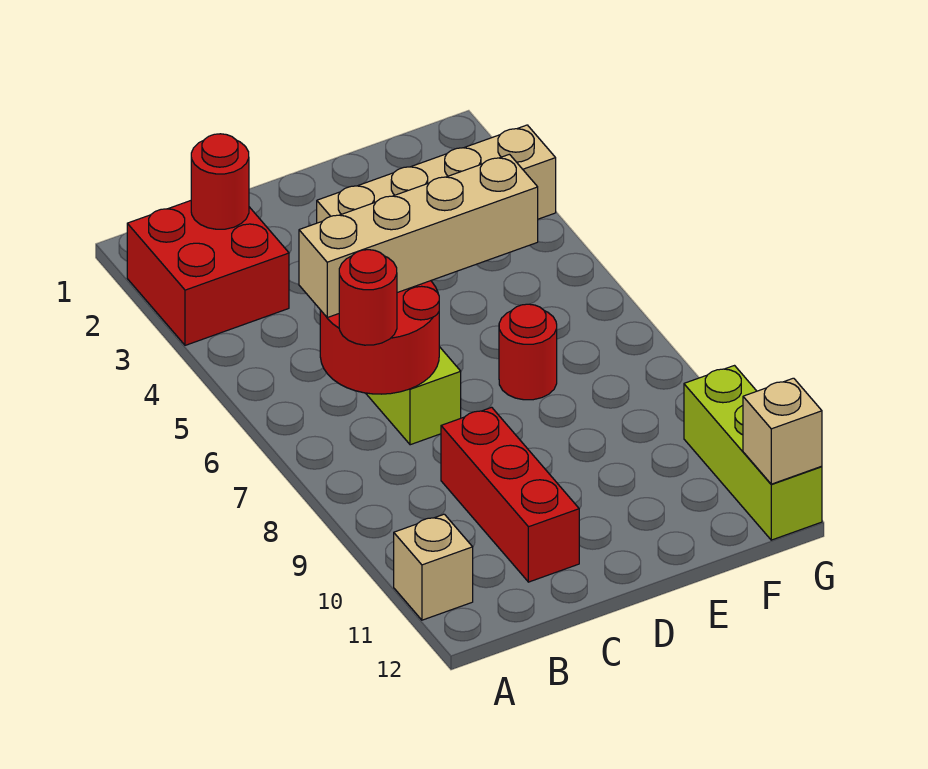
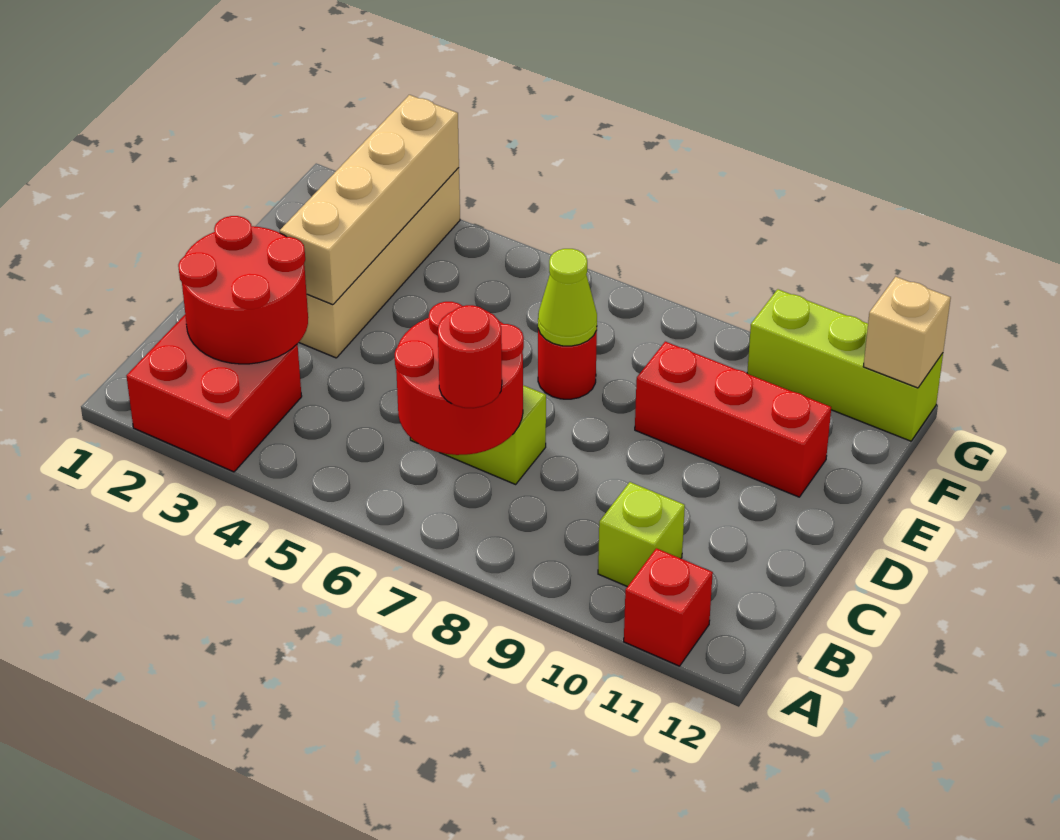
tan brick A11 level 1 -> red brick A11 level 1
red round brick B2 level 2 -> red round brick B2:C3 level 2
tan brick B6:E6 level 3 -> tan brick D3:G3 level 2
none -> lime brick B10 level 1
red brick C9:C11 level 1 -> red brick E9:E11 level 1
none -> lime cone E7 level 2

